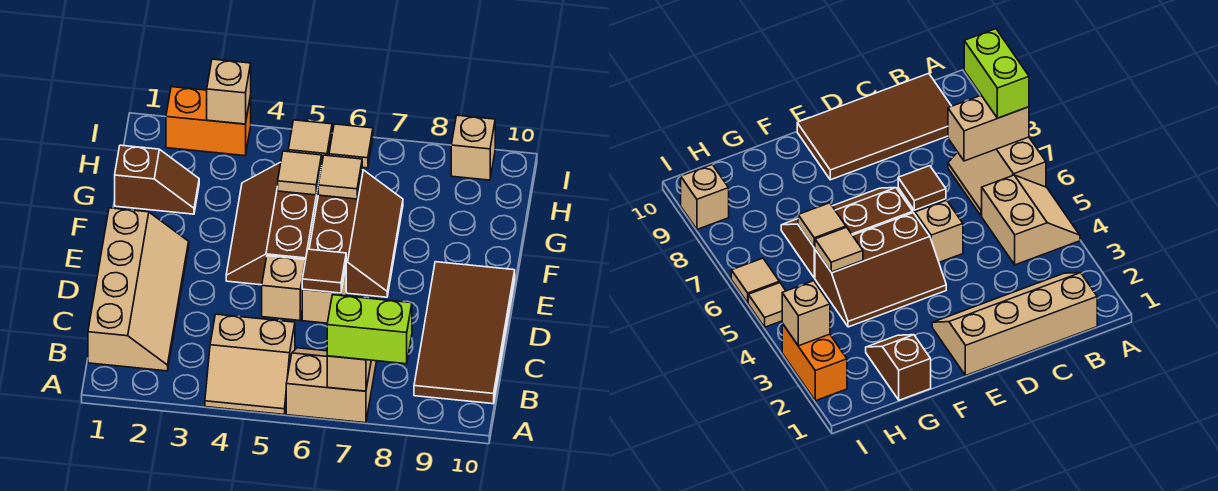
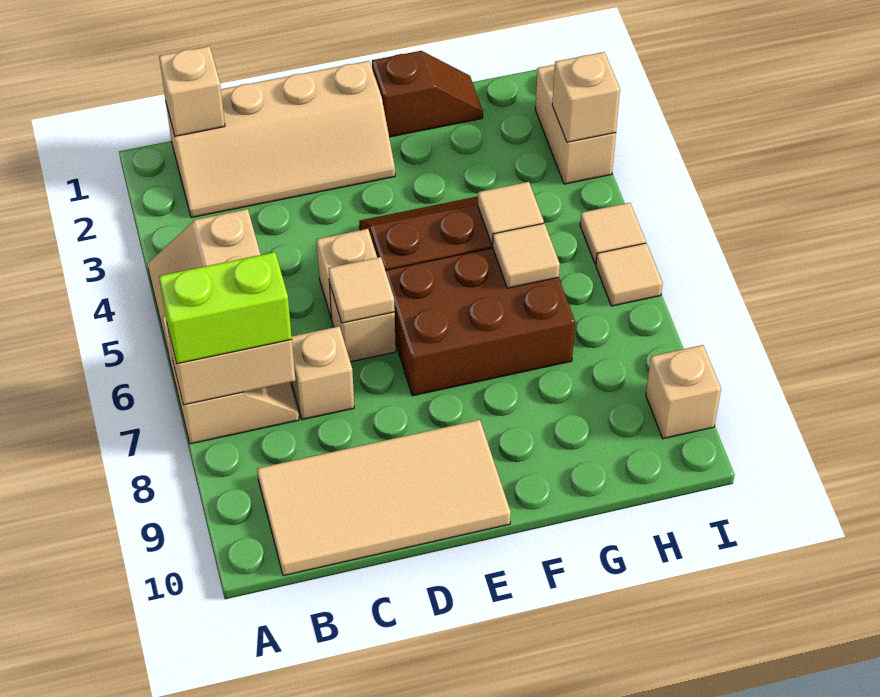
lime brick A7:A8 level 3 -> lime brick A7:B7 level 3
none -> tan brick B1 level 2
brown tile B9:E10 level 1 -> tan tile B9:E10 level 1
none -> tan brick C7 level 1
brown tile D6 level 2 -> tan tile D6 level 2
brown slope E6:G7 level 1 top 6 -> brown brick E6:G7 level 1
brown slope G1:G2 level 1 top 1 -> brown slope F1:G1 level 1 top F
orange brick I2:I3 level 1 -> tan brick I2:I3 level 1

